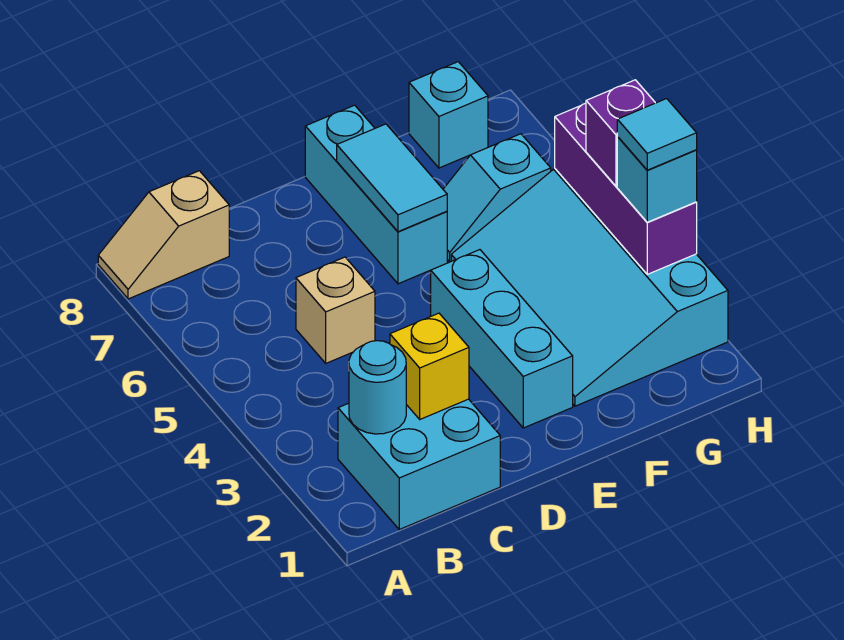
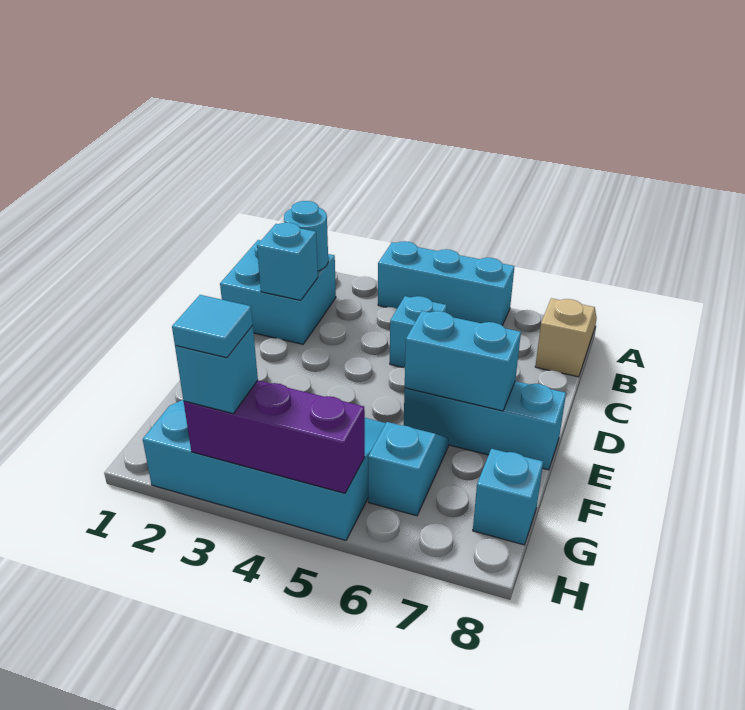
yellow brick C2 level 2 -> cyan brick C2 level 2
tan brick C5 level 1 -> cyan brick C5 level 1
cyan brick E2:E4 level 1 -> cyan brick A4:A6 level 1
cyan tile E6:E7 level 2 -> cyan brick E6:E7 level 2
purple brick H4 level 3 -> none

